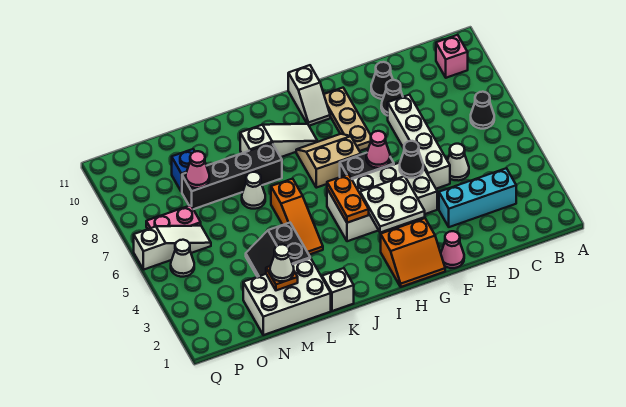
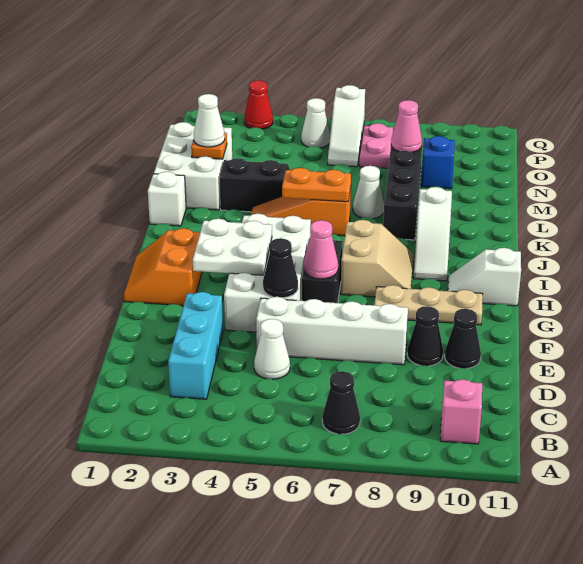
pink cone F1 level 1 -> none
orange plate I4:I5 level 2 -> orange plate K5:K6 level 2
none -> red cone Q3 level 1

